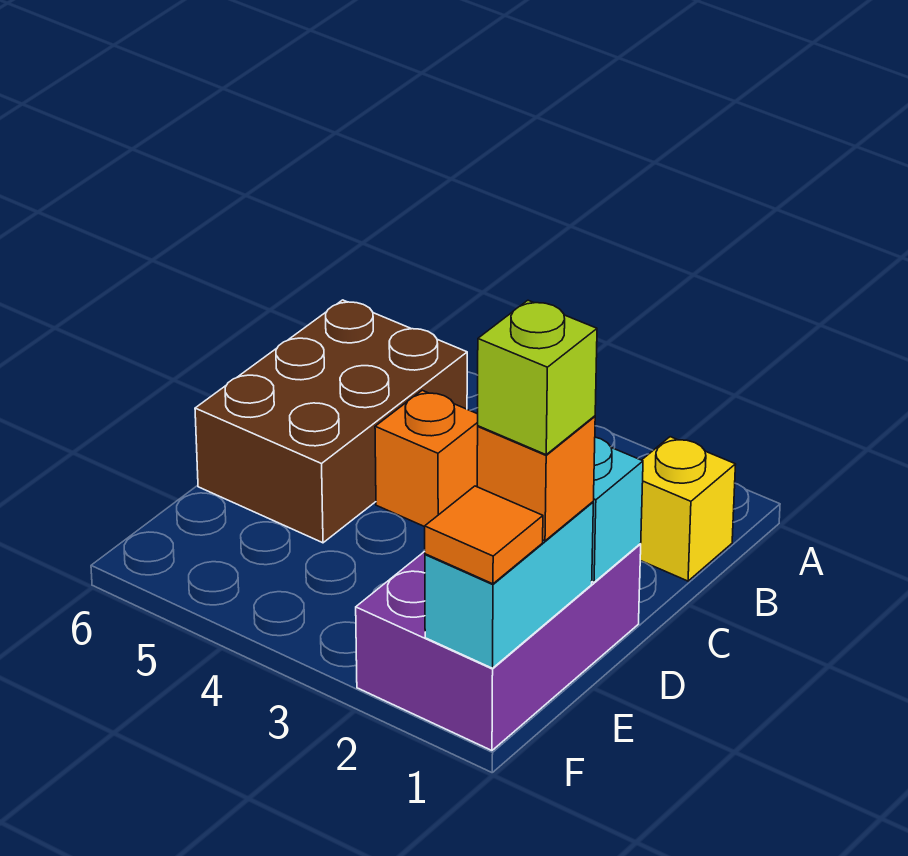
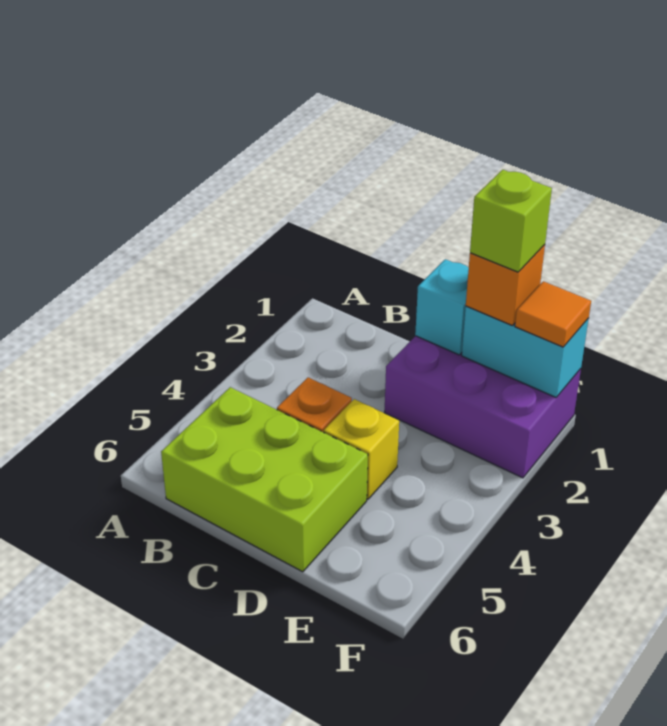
yellow brick B1 level 1 -> yellow brick D4 level 1
brown brick B5:D6 level 1 -> lime brick B5:D6 level 1

